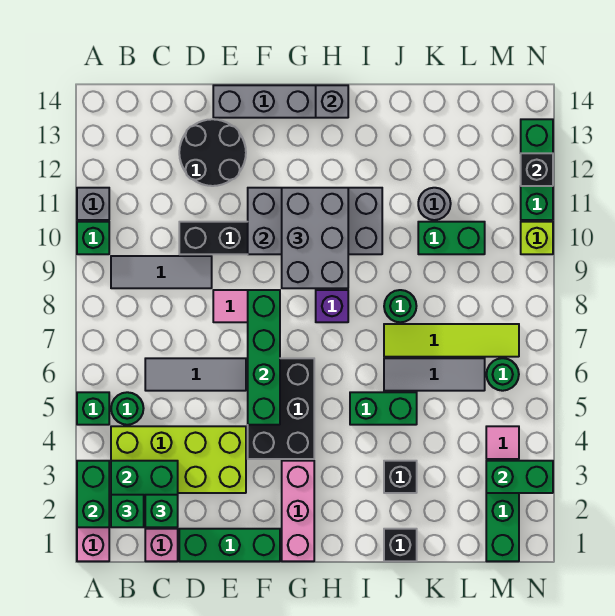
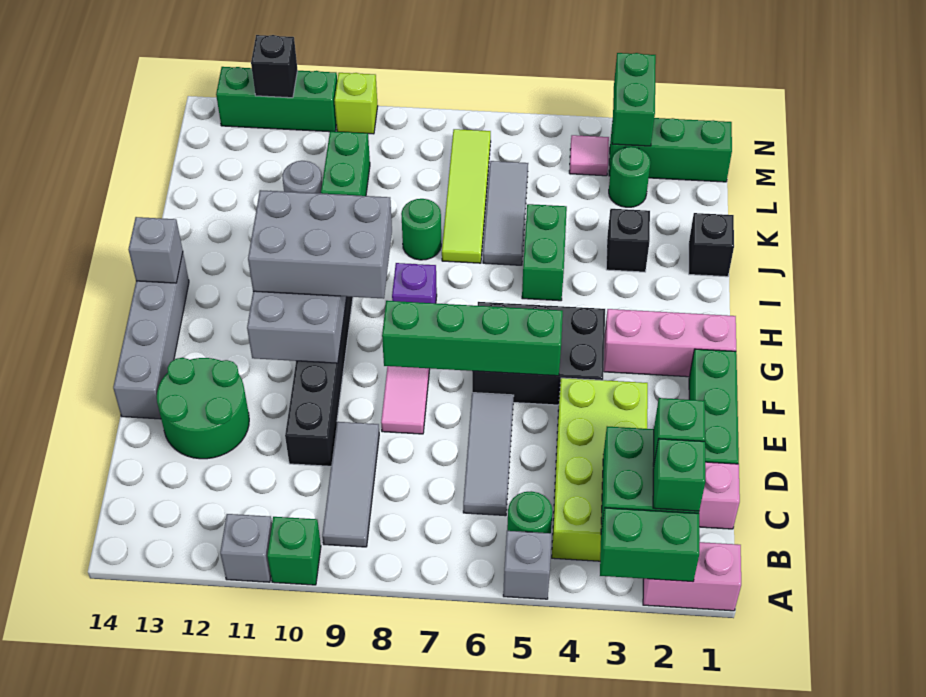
green brick A5 level 1 -> grey brick A5 level 1
black round brick D12:E13 level 1 -> green round brick D12:E13 level 1
green round brick M6 level 1 -> green round brick L3 level 1

